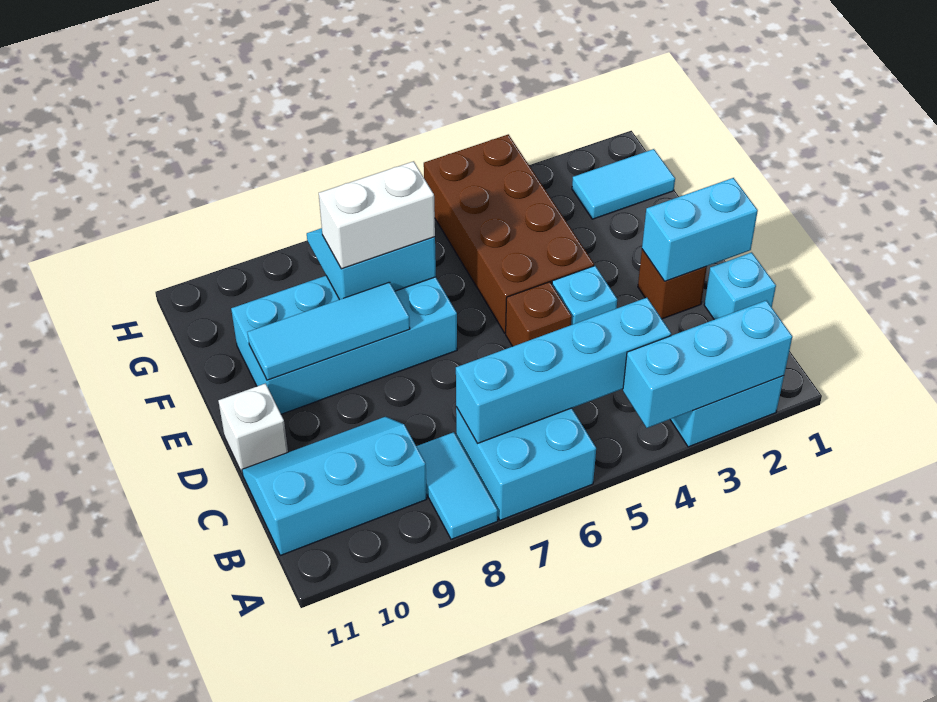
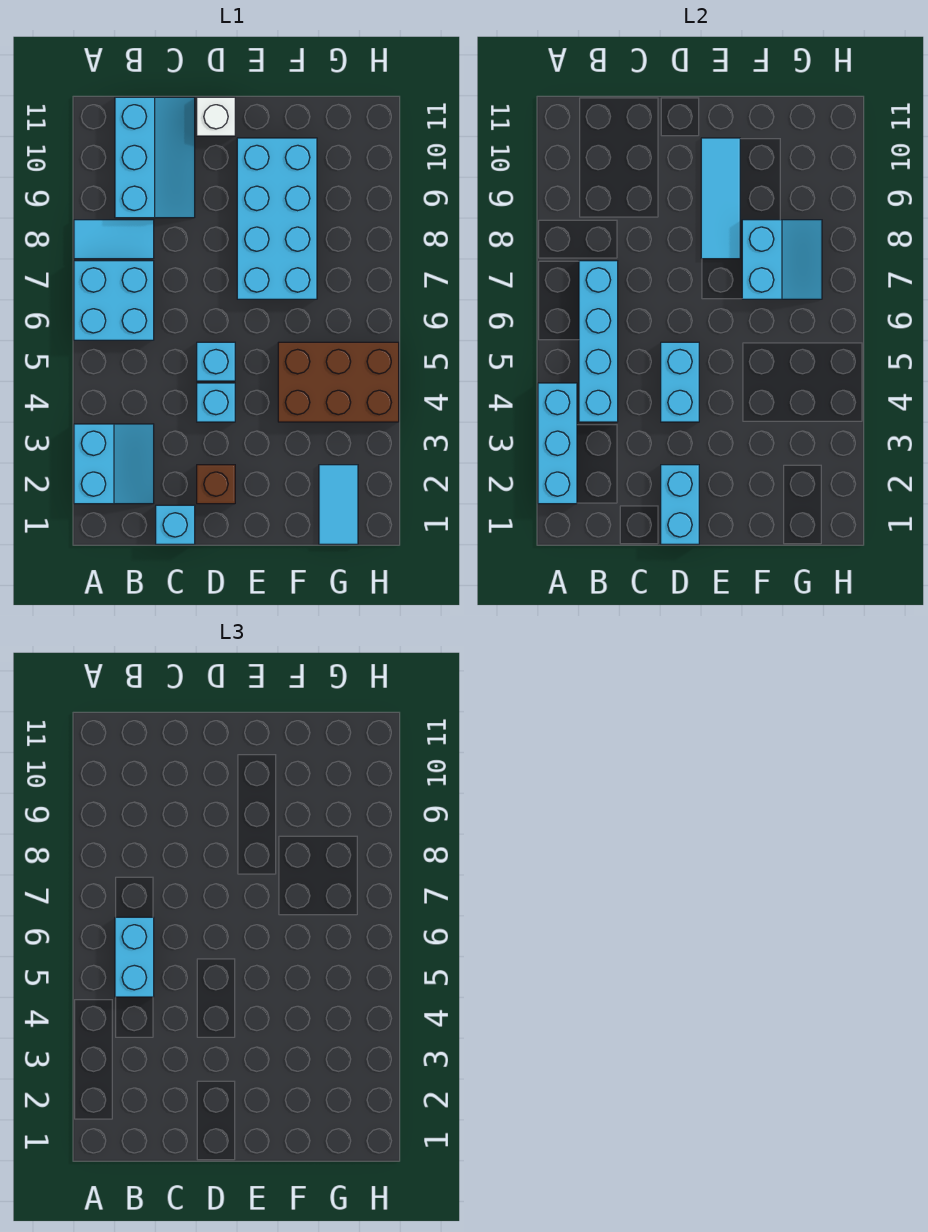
none -> cyan brick B5:B6 level 3
none -> cyan brick D4:D5 level 2
brown brick D5 level 1 -> cyan brick D5 level 1
brown brick E4:H5 level 1 -> brown brick F4:H5 level 1
white brick F7:F8 level 3 -> none

